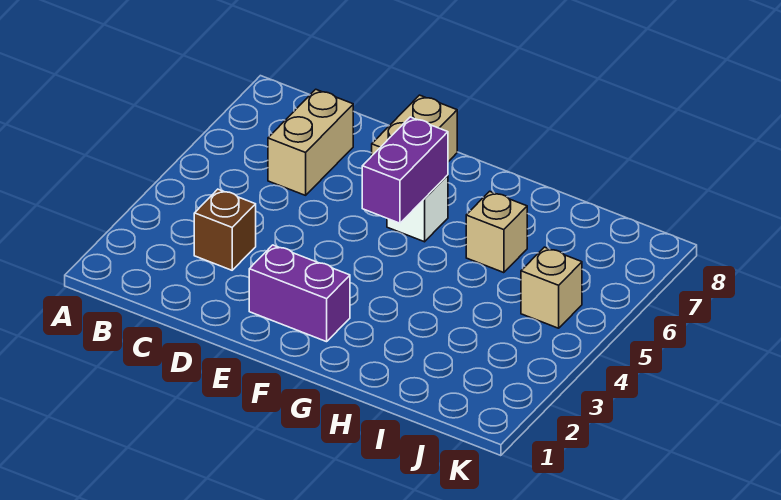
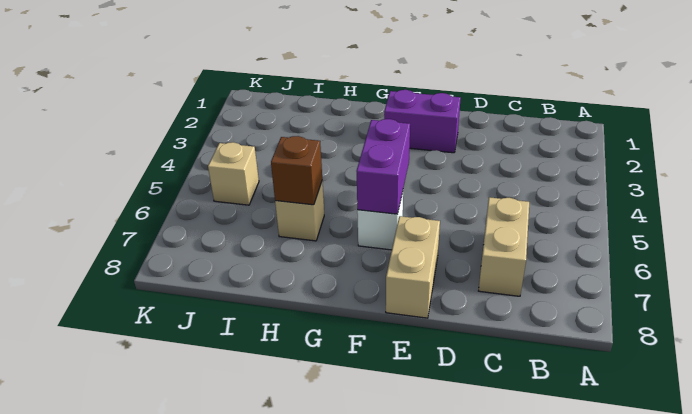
brown brick C3 level 1 -> brown brick H6 level 2

